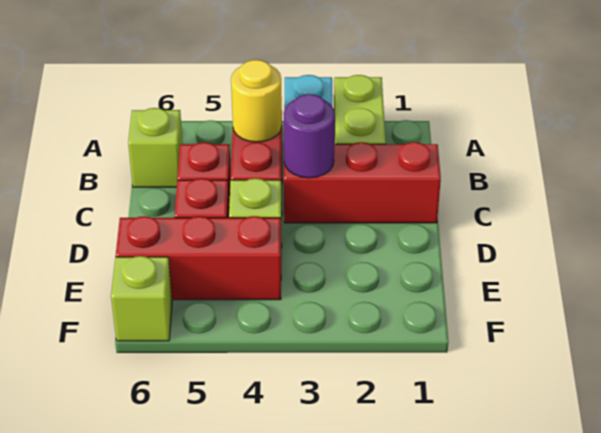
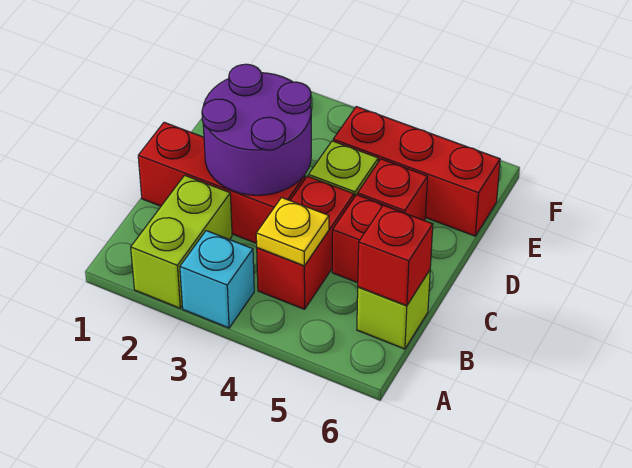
yellow round brick B4 level 2 -> yellow plate B4 level 2
none -> red brick B6 level 2
purple round brick C3 level 2 -> purple round brick C2:D3 level 2
lime brick F6 level 1 -> none

